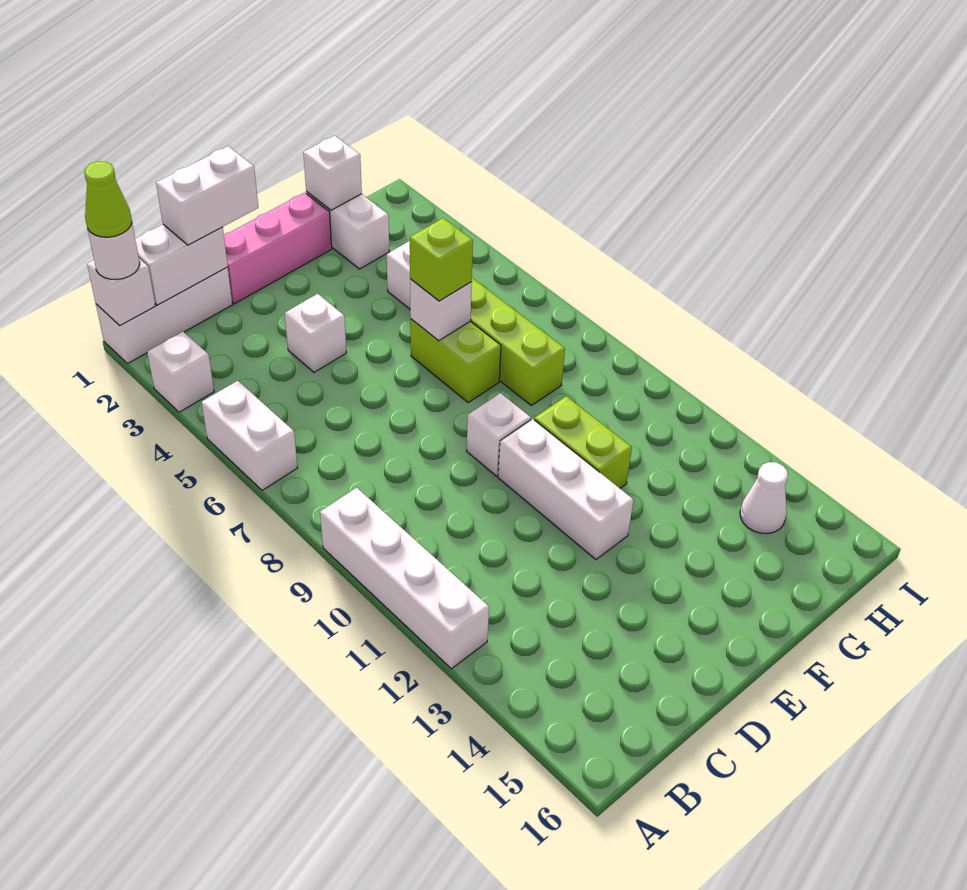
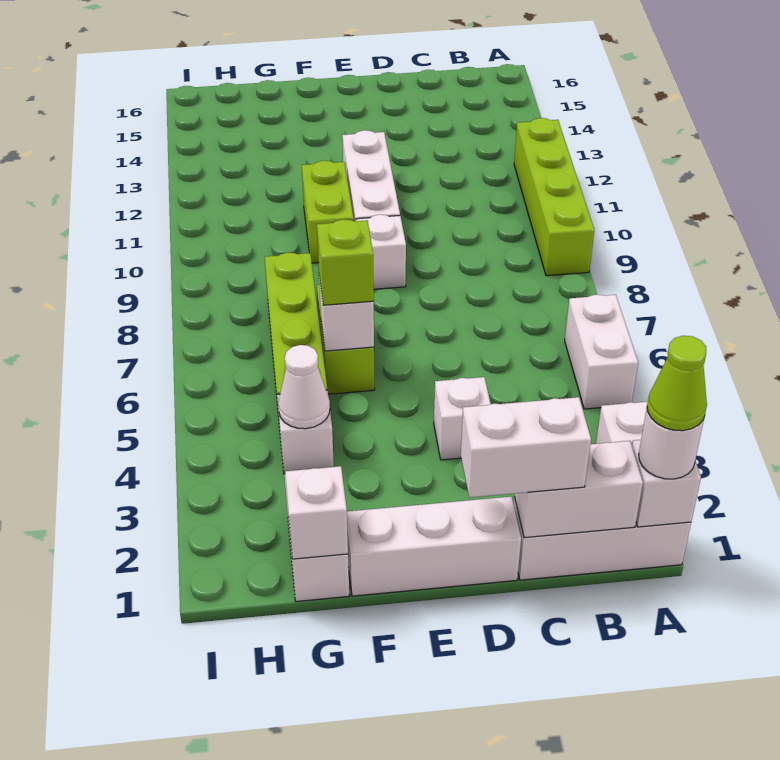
white brick A9:A12 level 1 -> lime brick A9:A12 level 1
pink brick D1:F1 level 1 -> white brick D1:F1 level 1
white cone H14 level 1 -> white cone G4 level 2

